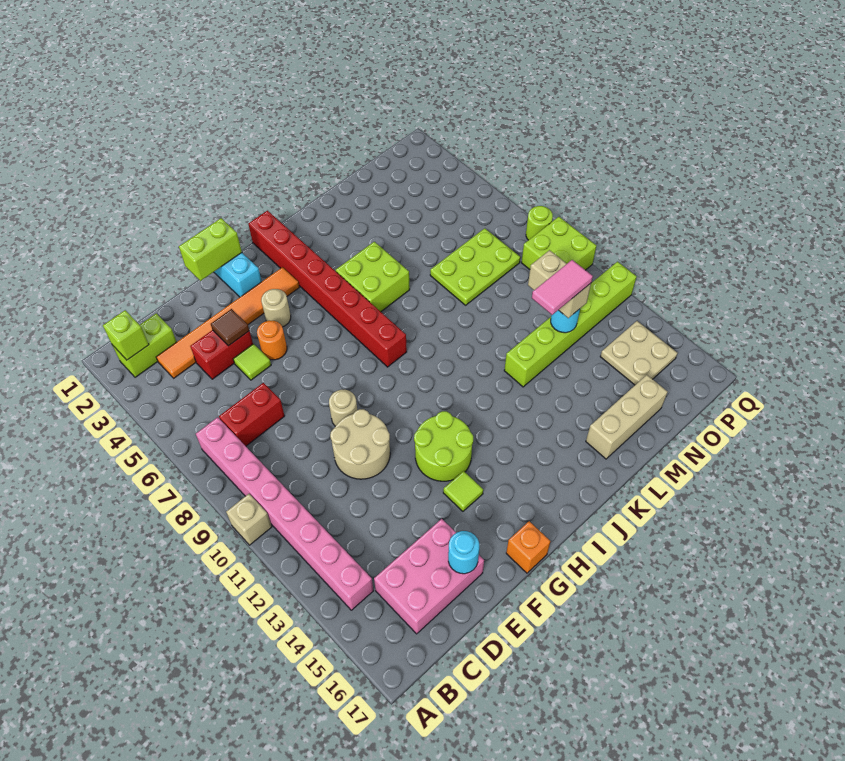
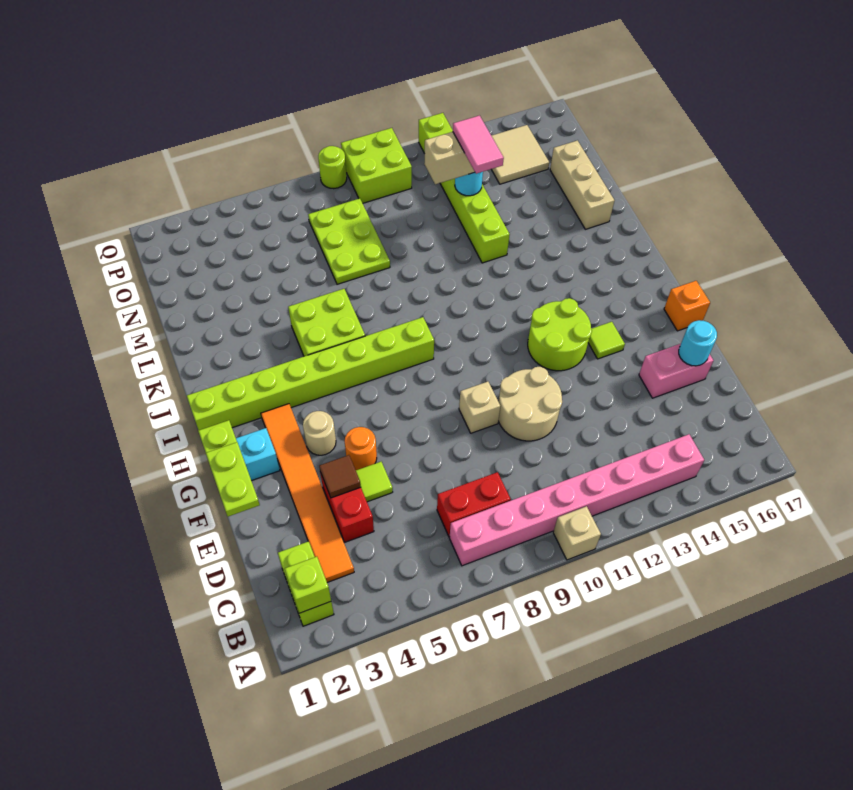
red brick C7:D7 level 1 -> red brick C7:C8 level 1
pink brick C15:E16 level 1 -> pink brick E15:E16 level 1
none -> lime plate E1:F1 level 3
tan round brick F9 level 1 -> tan brick F9 level 1
red brick I1:I8 level 1 -> lime brick I1:I8 level 1
tan plate O14:P15 level 1 -> tan tile O14:P15 level 1

